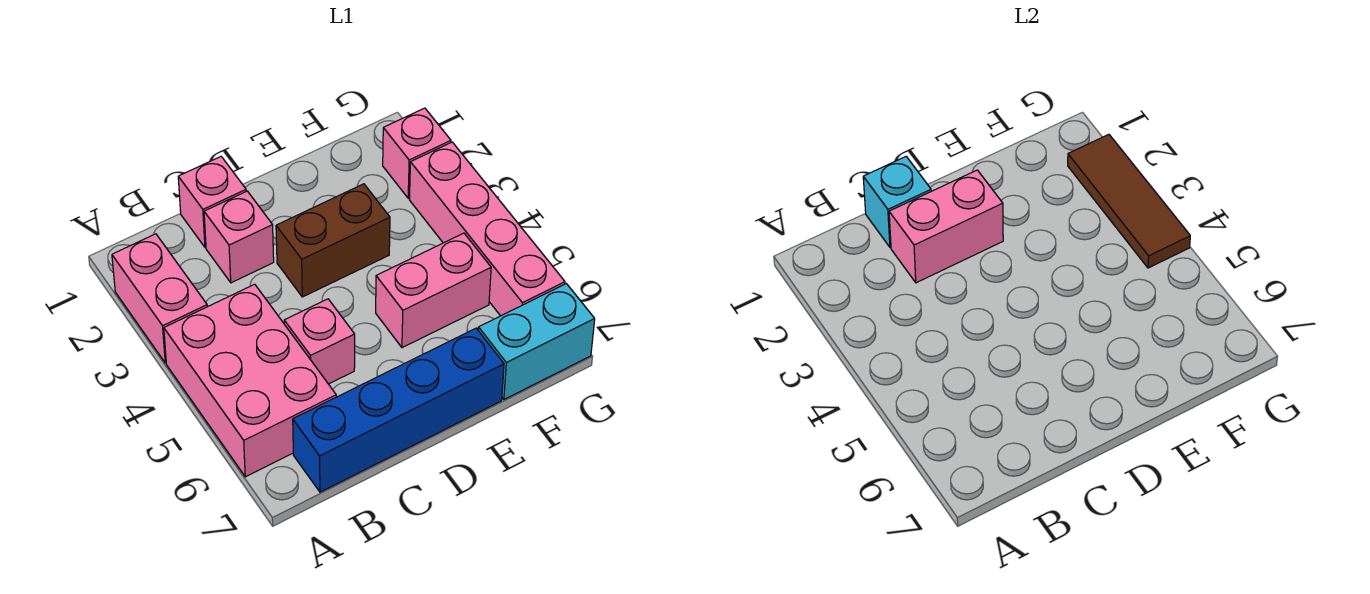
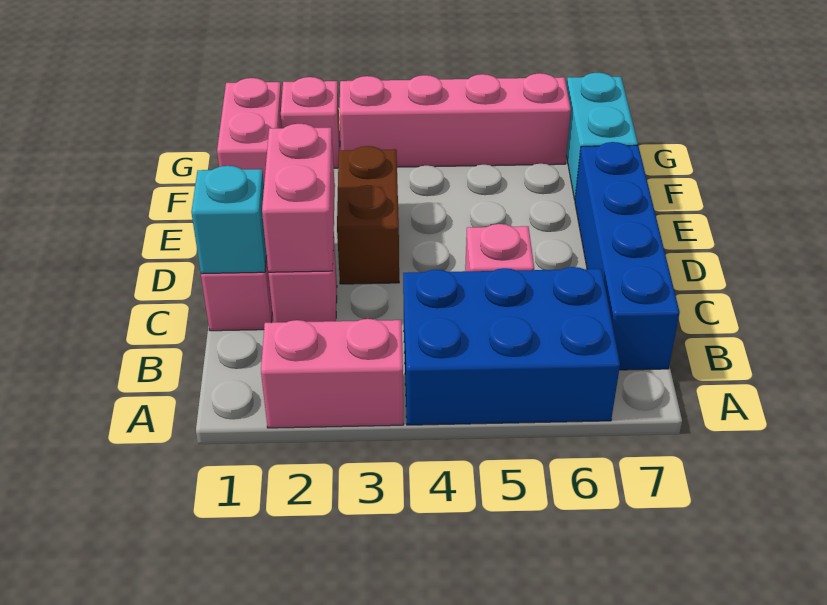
pink brick A4:B6 level 1 -> blue brick A4:B6 level 1
pink brick E5:F5 level 1 -> pink brick F1:G1 level 1
brown tile G2:G4 level 2 -> none

